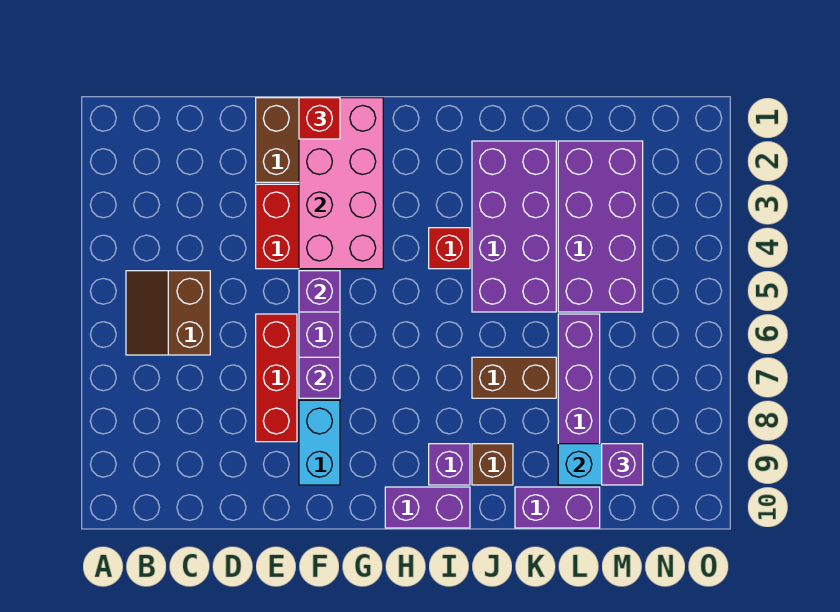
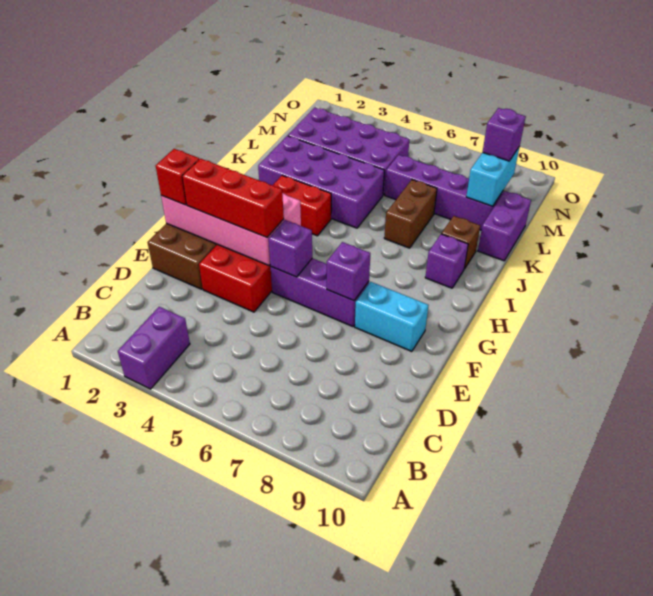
brown slope B5:C6 level 1 top C -> none
red brick E6:E8 level 1 -> red brick F2:F4 level 3
purple brick H10:I10 level 1 -> purple brick A3:B3 level 1
red brick I4 level 1 -> red brick I3:I4 level 1

